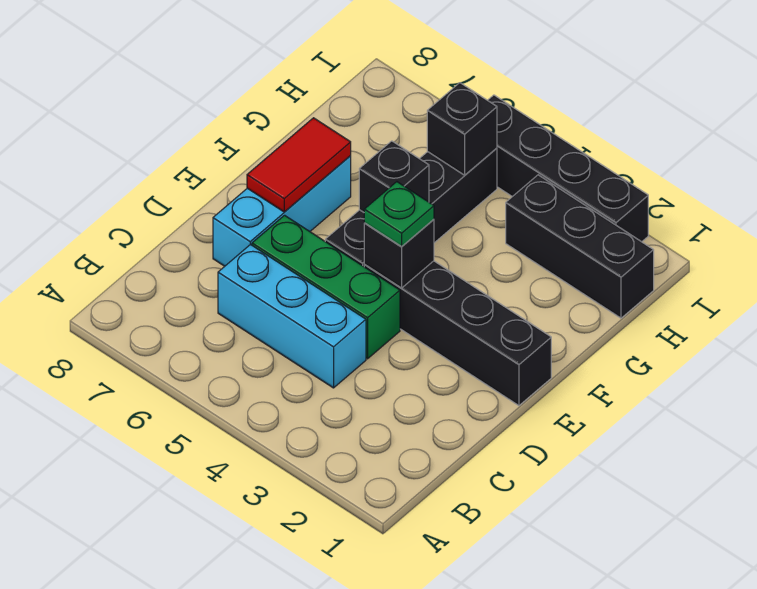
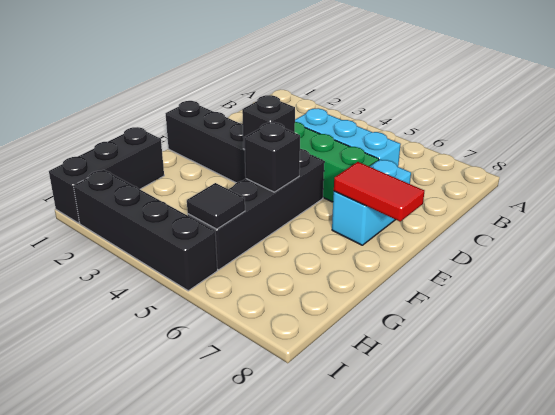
cyan brick D7:F7 level 1 -> cyan brick D7:E7 level 1
green plate E4 level 3 -> none
red tile E7:F7 level 2 -> red tile E7:E8 level 2
black brick H1:H3 level 1 -> black brick G1:I1 level 1
black brick H5 level 2 -> black tile H5 level 2

